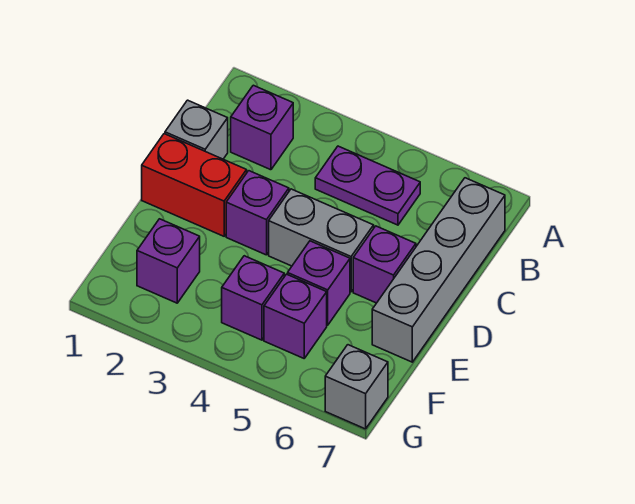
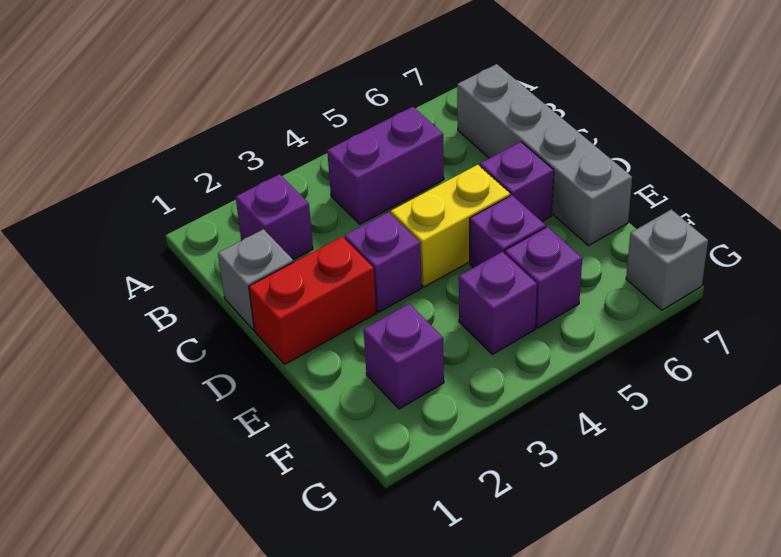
purple plate B4:B5 level 1 -> purple brick B4:B5 level 1
grey brick D4:D5 level 1 -> yellow brick D4:D5 level 1

